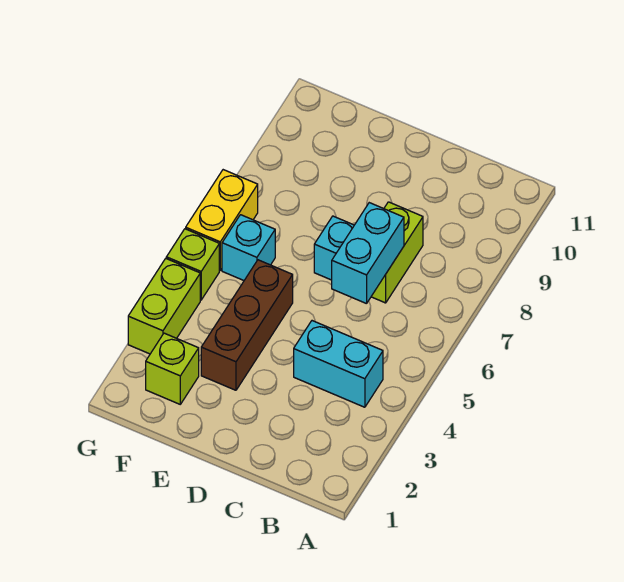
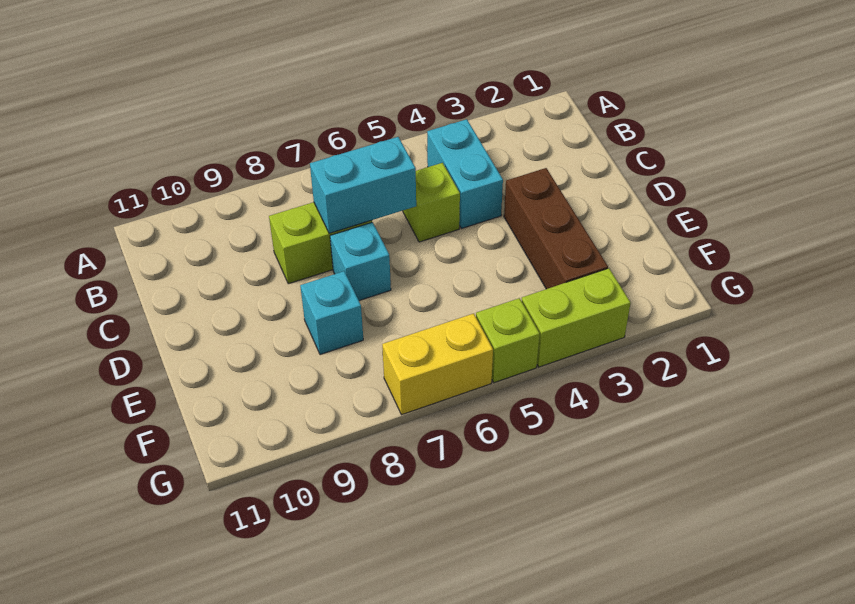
brown brick E3:E5 level 1 -> brown brick D3:F3 level 1
lime brick F2 level 1 -> lime brick C5 level 1
cyan brick F6 level 1 -> cyan brick E8 level 1

